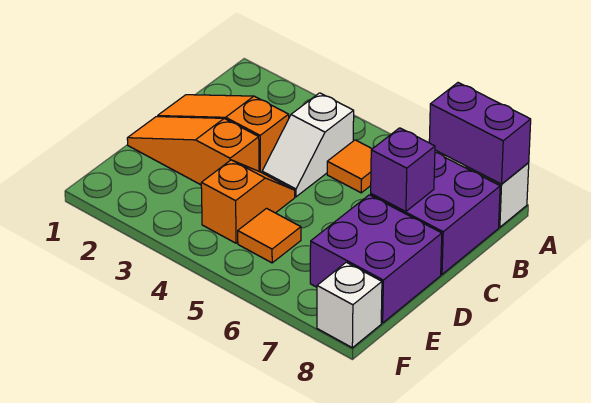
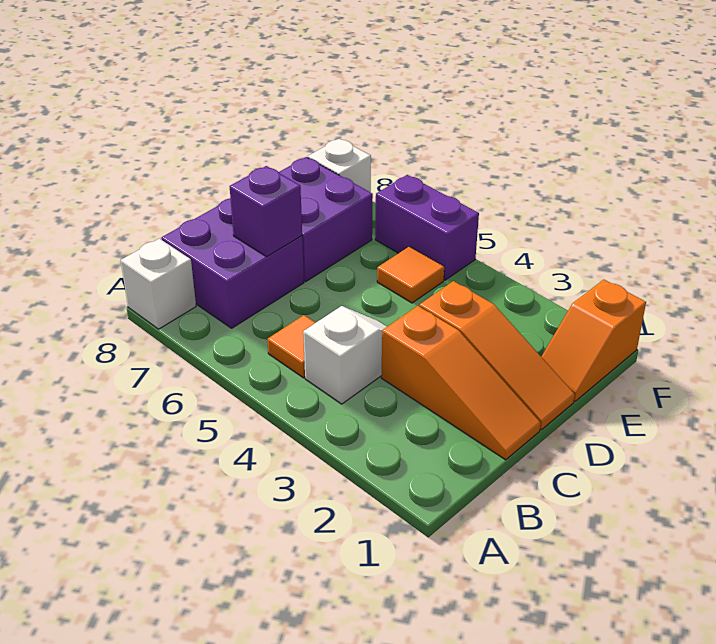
purple brick A7:A8 level 2 -> purple brick F5:F6 level 1
orange slope D4:E4 level 1 top E -> orange slope E1:F1 level 1 top F

